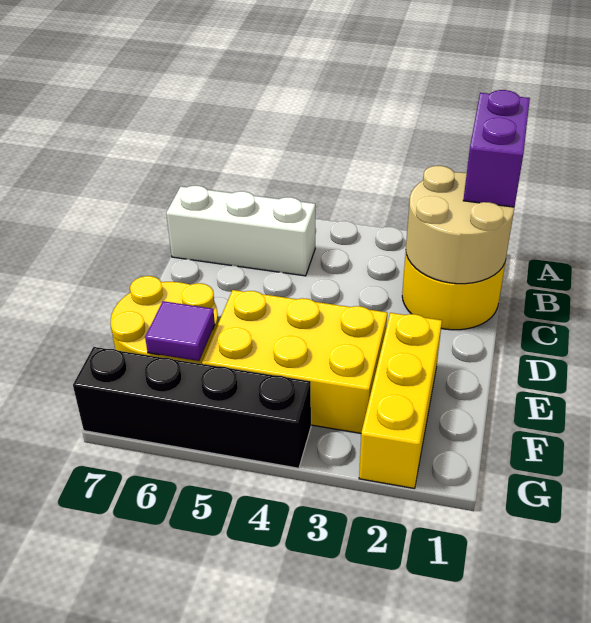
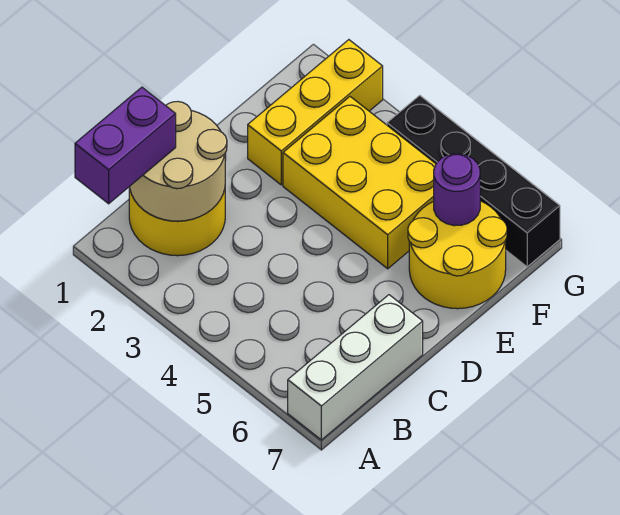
white brick B5:B7 level 1 -> white brick A7:C7 level 1
purple tile F6 level 2 -> purple round brick F6 level 2

